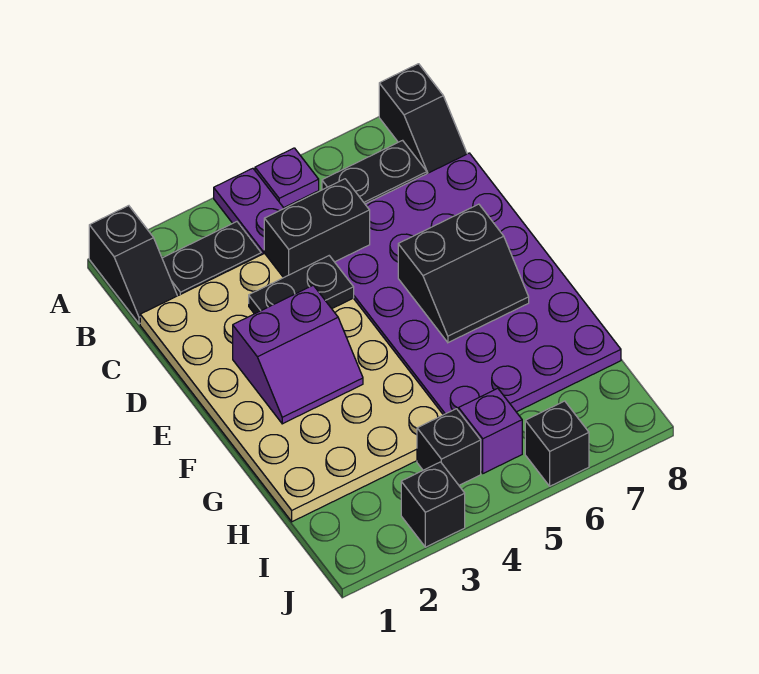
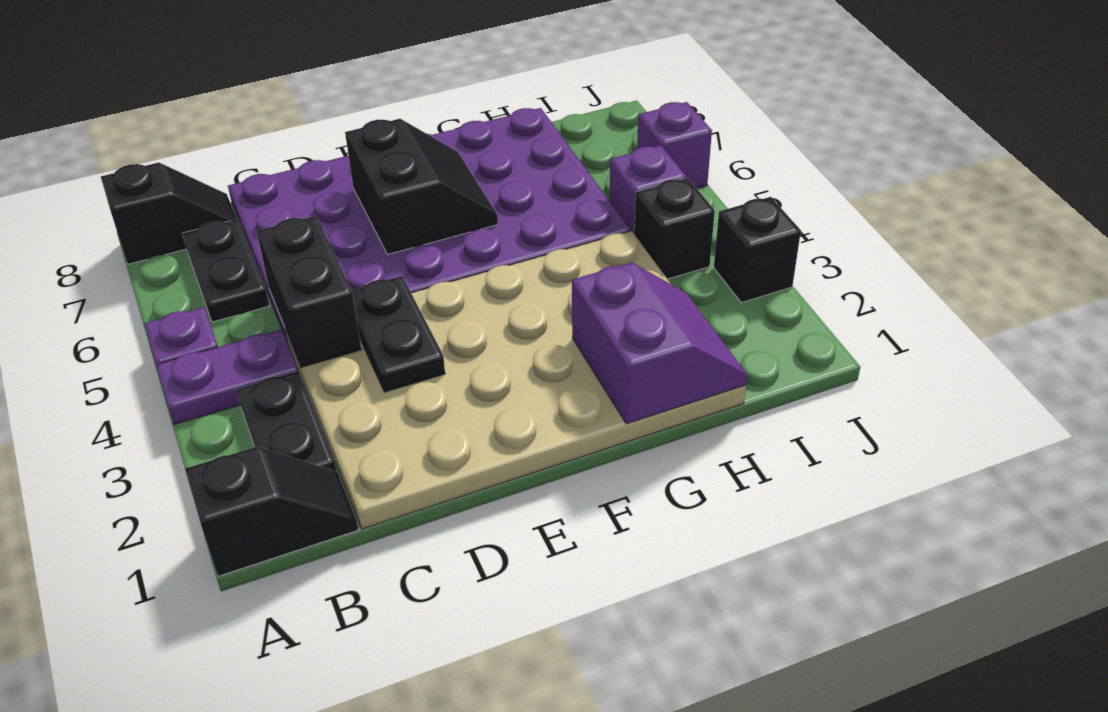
purple slope E2:F3 level 2 top E -> purple slope G1:H2 level 2 top G
black brick J6 level 1 -> purple brick J6 level 1

